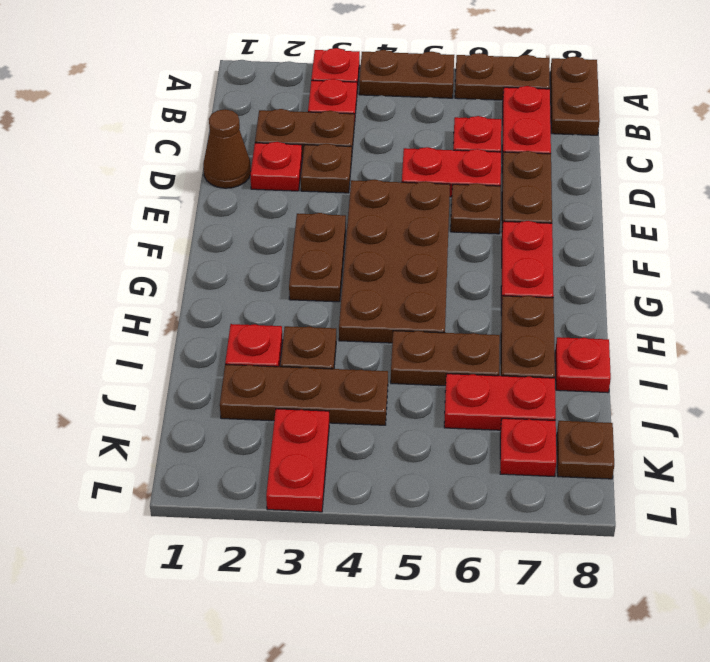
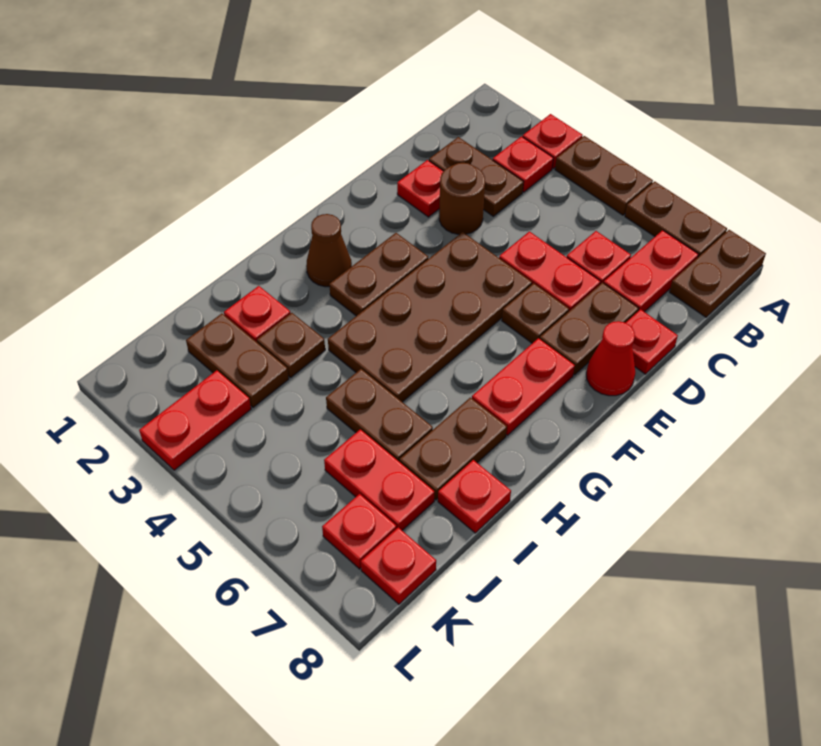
brown cone D1 level 1 -> brown cone G2 level 1
brown plate D3 level 1 -> brown round brick D3 level 1
none -> red plate D8 level 1
none -> red cone E8 level 1
brown plate J2:J4 level 1 -> brown plate J2:J3 level 1
brown plate K8 level 1 -> red plate K8 level 1

